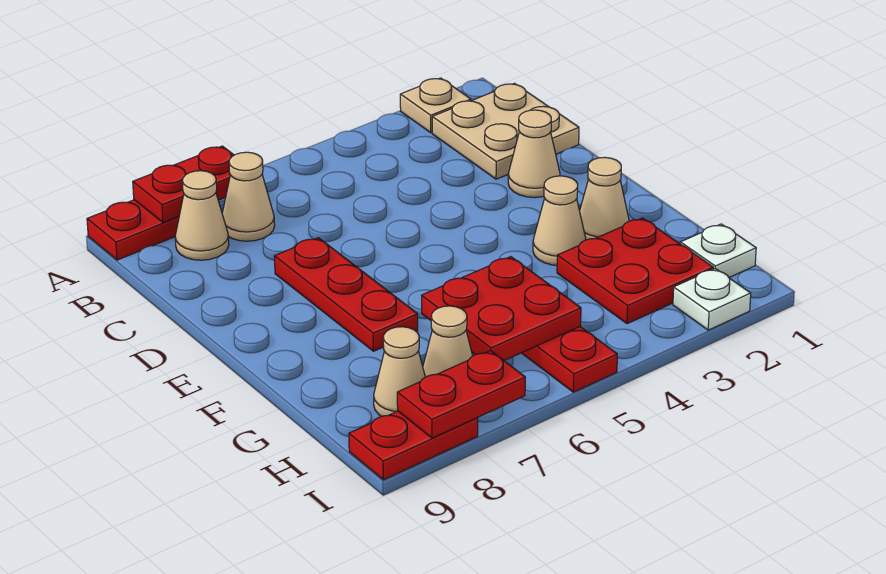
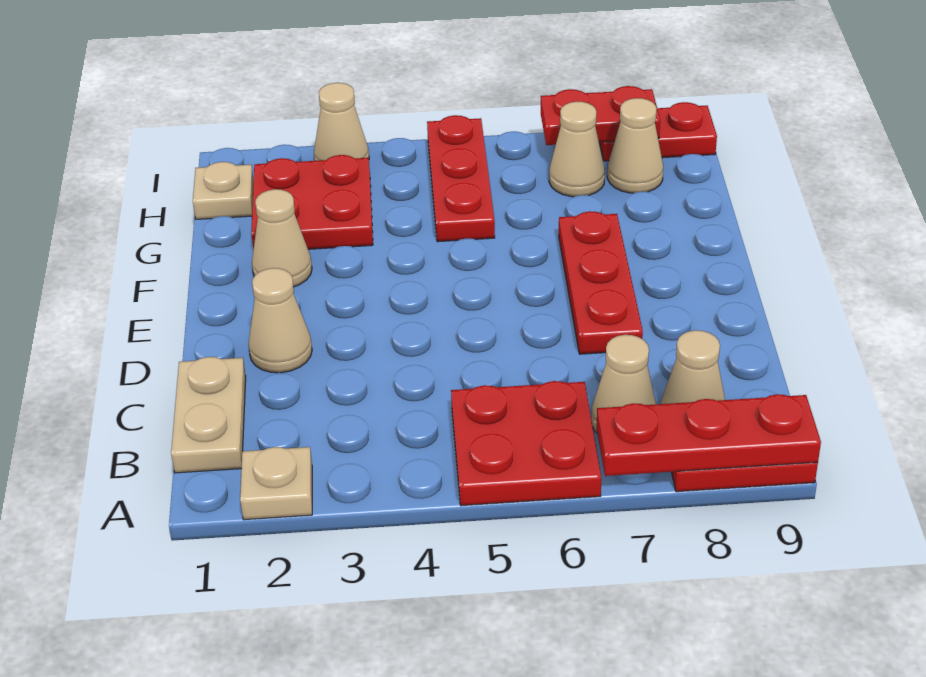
red plate A7:A8 level 2 -> red plate A7:A9 level 2
tan plate B1:C2 level 1 -> tan plate B1:C1 level 1
tan cone F3 level 1 -> tan cone I3 level 1
red plate G5:H6 level 2 -> red plate A5:B6 level 1
white plate H1 level 1 -> tan plate H1 level 1
white plate I2 level 1 -> none

